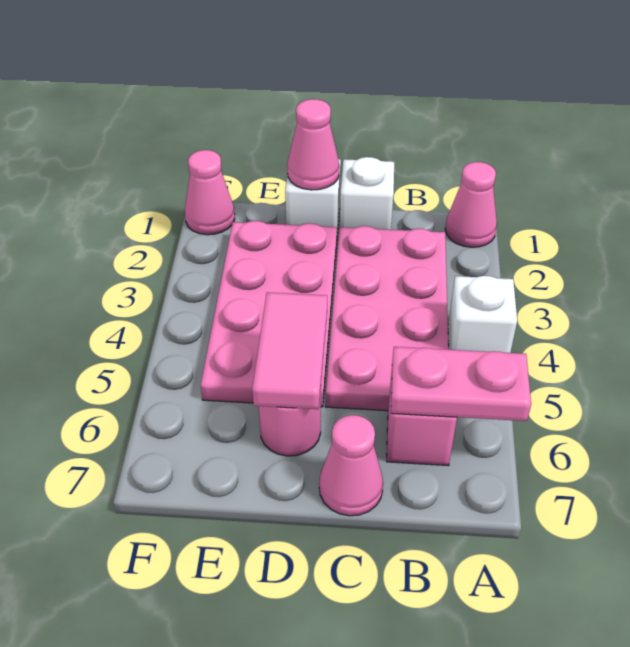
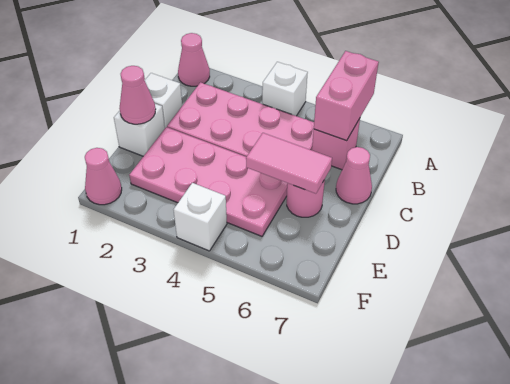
pink plate A6:B6 level 2 -> pink brick A6:B6 level 2
none -> white brick F4 level 1

